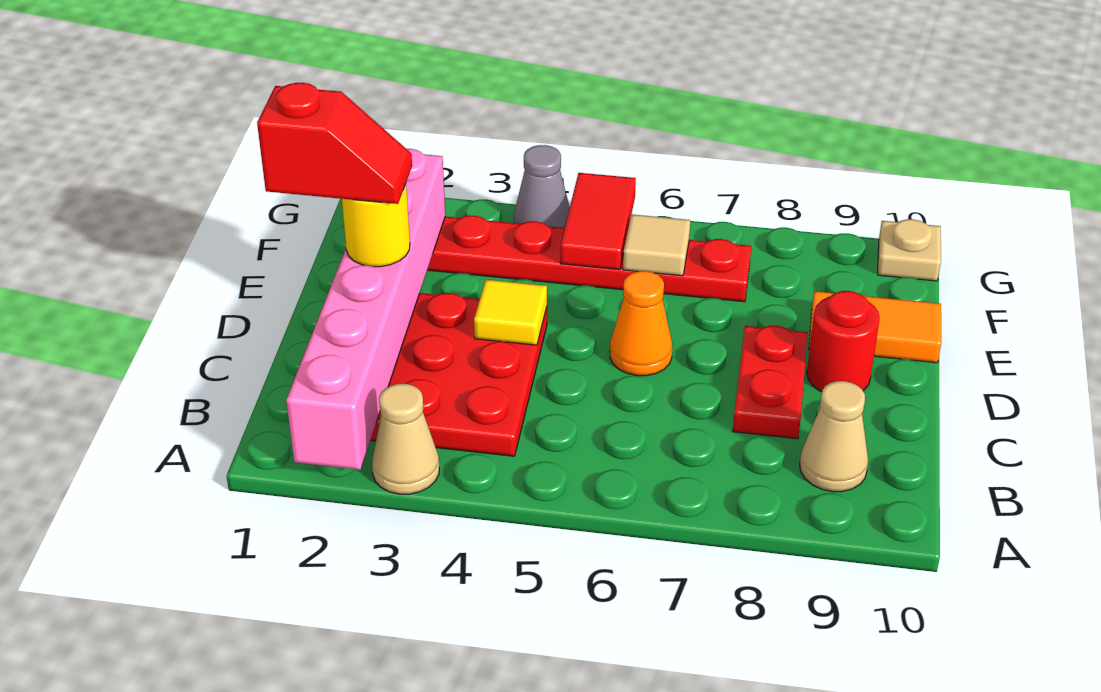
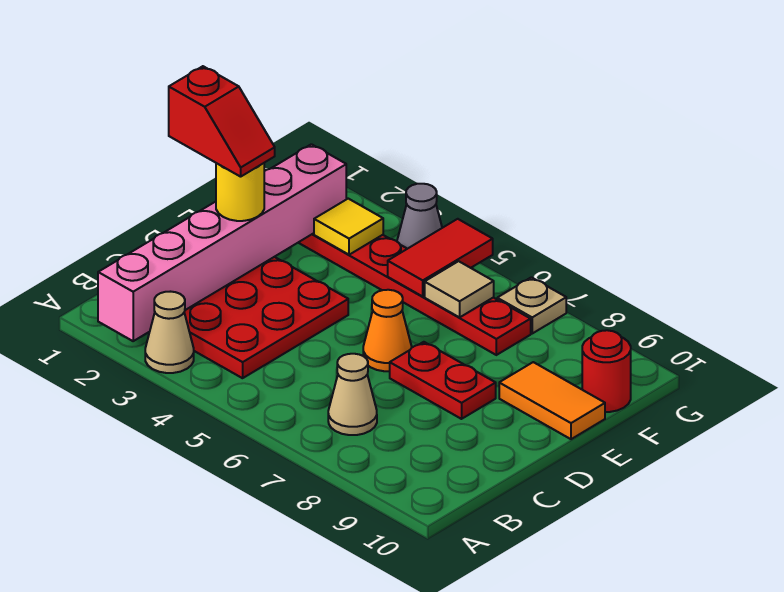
tan cone B9 level 1 -> tan cone B7 level 1
red plate C8:D8 level 1 -> red plate D7:D8 level 1
yellow tile D4 level 2 -> yellow tile F3 level 2
red round brick D9 level 1 -> red round brick F10 level 1
tan plate G10 level 1 -> tan plate G7 level 1

